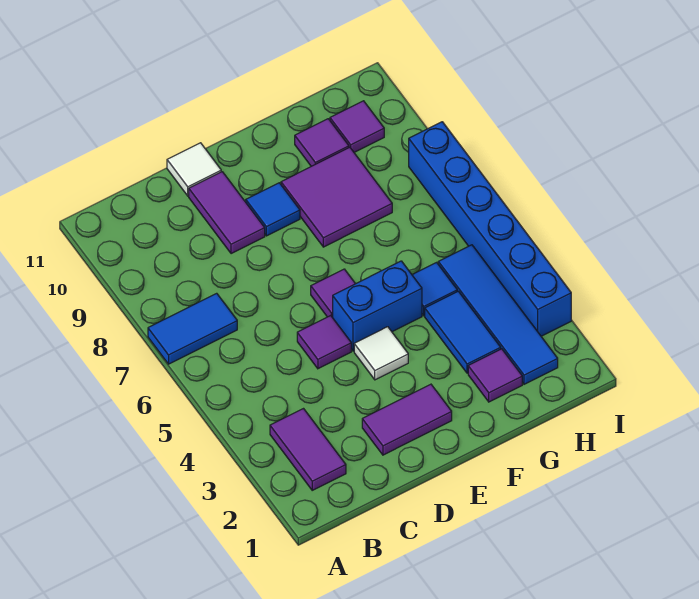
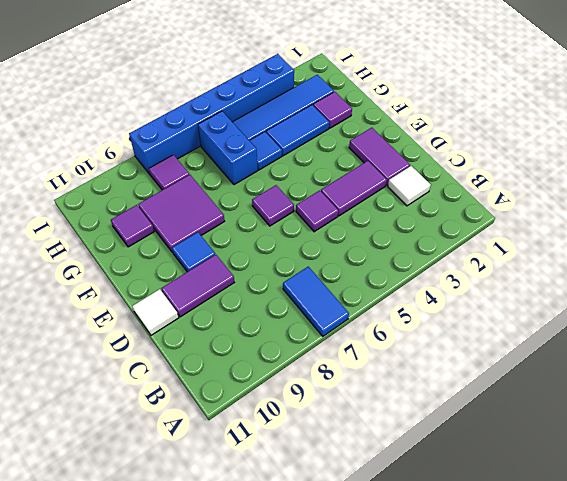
purple tile B2:B3 level 1 -> purple tile D3:D4 level 1
white tile E4 level 1 -> white tile C2 level 1
blue brick E5:F5 level 1 -> blue brick G6:H6 level 1
purple tile H10 level 1 -> purple tile H8 level 1

